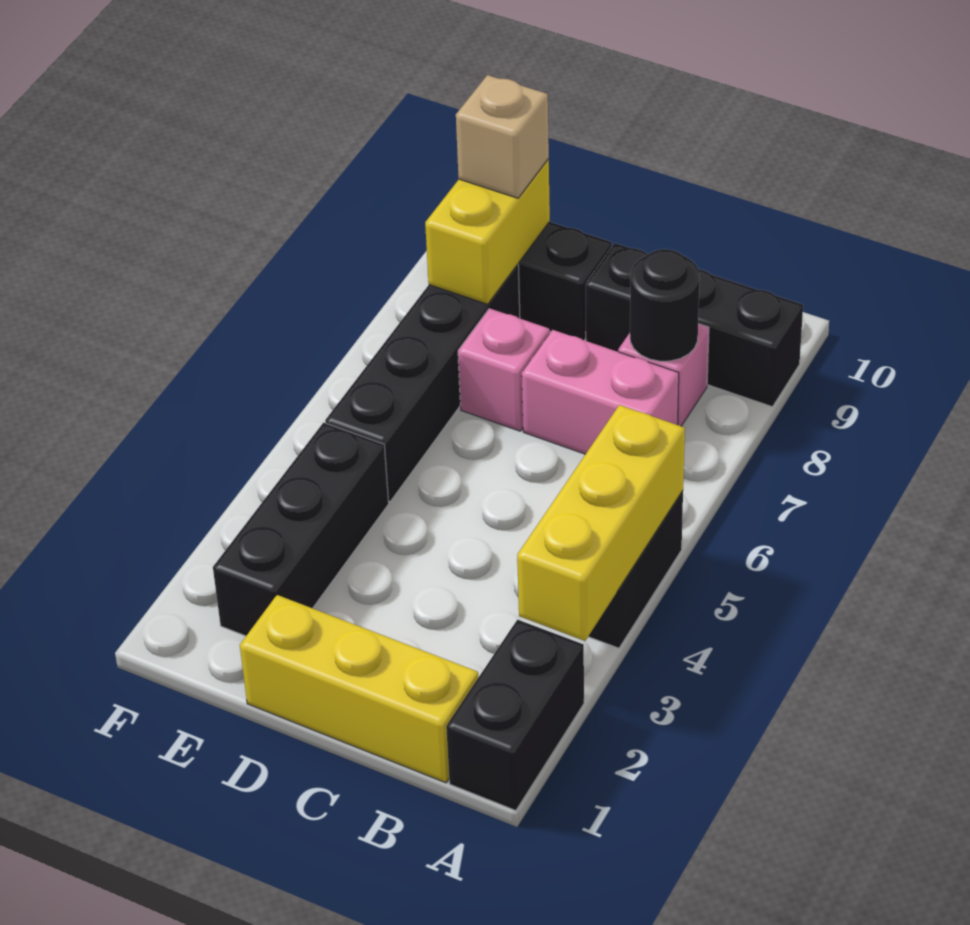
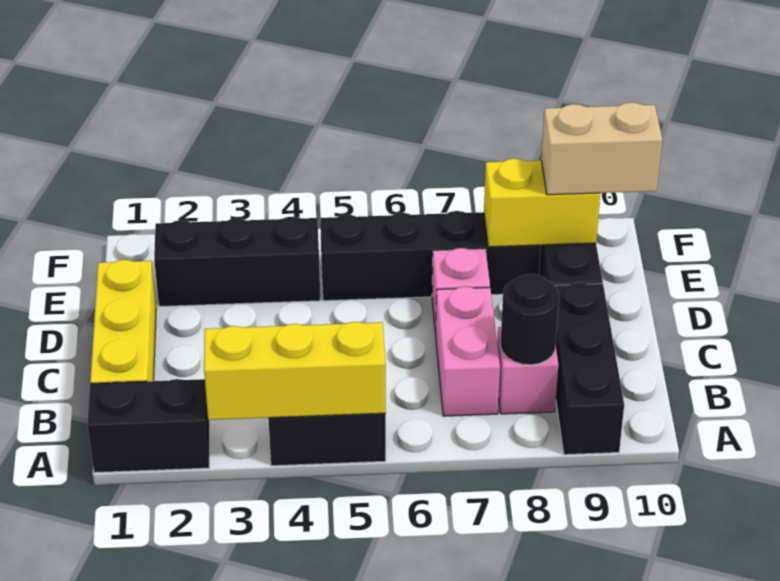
tan brick E9 level 3 -> tan brick E9:E10 level 3

